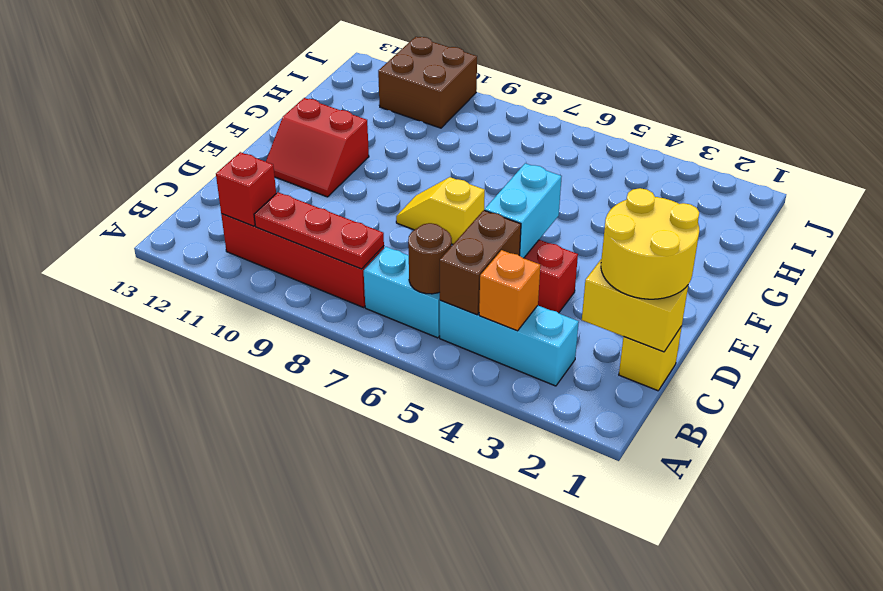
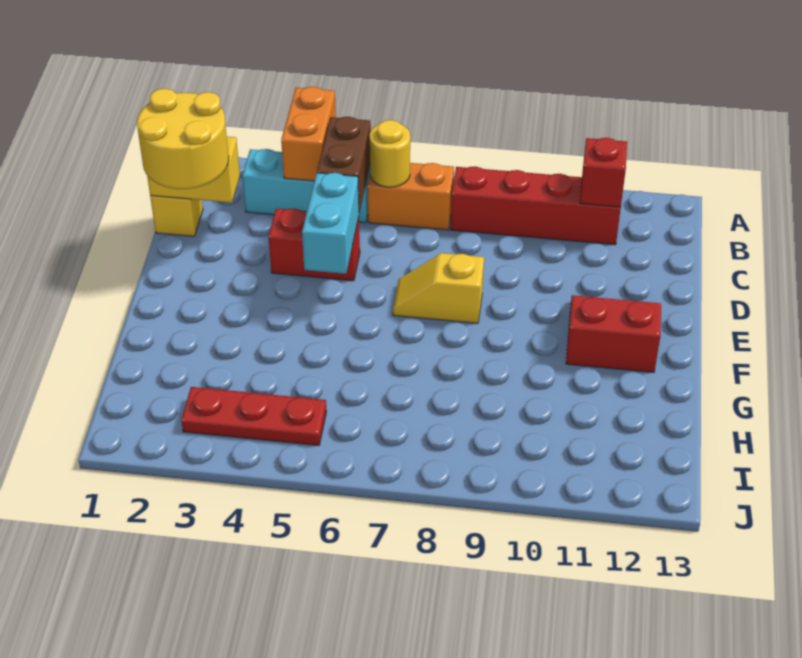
orange brick B4 level 2 -> orange brick A4:B4 level 2
cyan brick B6:B7 level 1 -> orange brick B6:B7 level 1
brown round brick B6 level 2 -> yellow round brick B6 level 2
red plate B8:B10 level 2 -> red plate I3:I5 level 1
yellow slope E7:E8 level 1 top 7 -> yellow slope E7:E8 level 1 top 8
brown brick I10:J11 level 1 -> none

